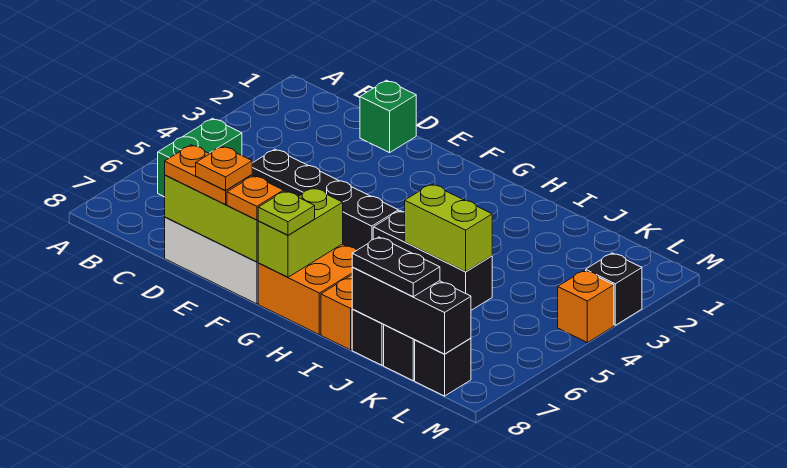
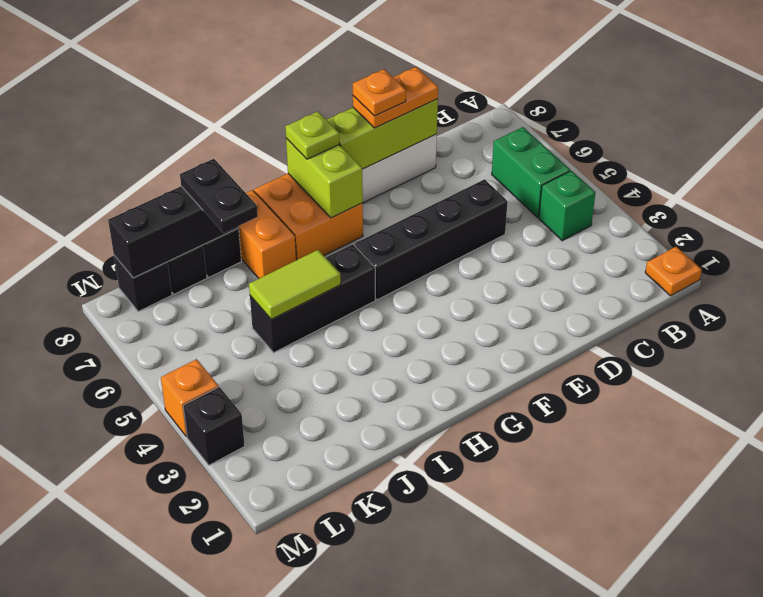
green brick D1 level 1 -> green brick B4 level 1
orange plate F8 level 3 -> orange plate A1 level 1
lime brick I5:J5 level 2 -> lime tile I5:J5 level 2
black plate J8:K8 level 3 -> black plate J7:J8 level 3

